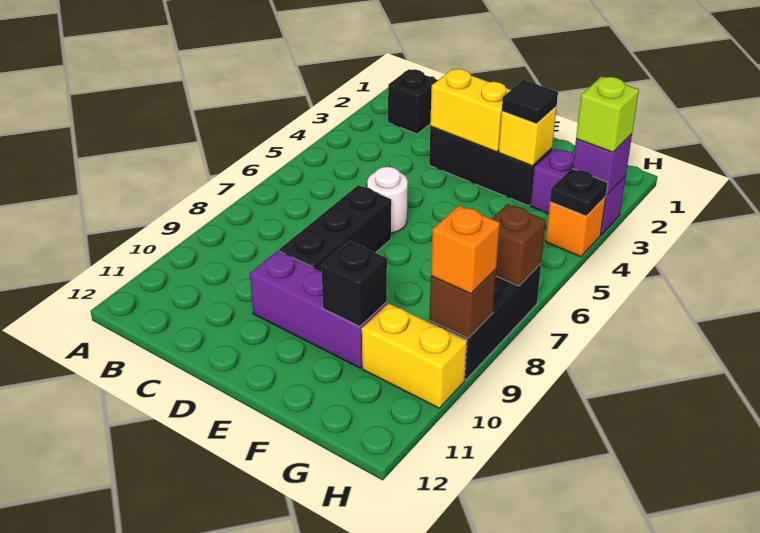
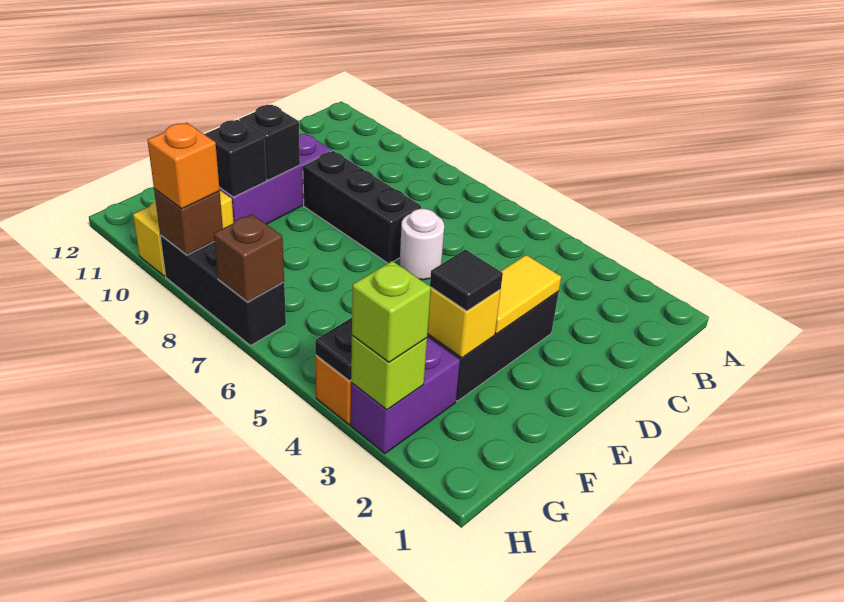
black brick B2 level 1 -> black brick E10 level 2
yellow brick D3:E3 level 2 -> yellow tile D3:E3 level 2
purple brick H3 level 2 -> lime brick H3 level 2

